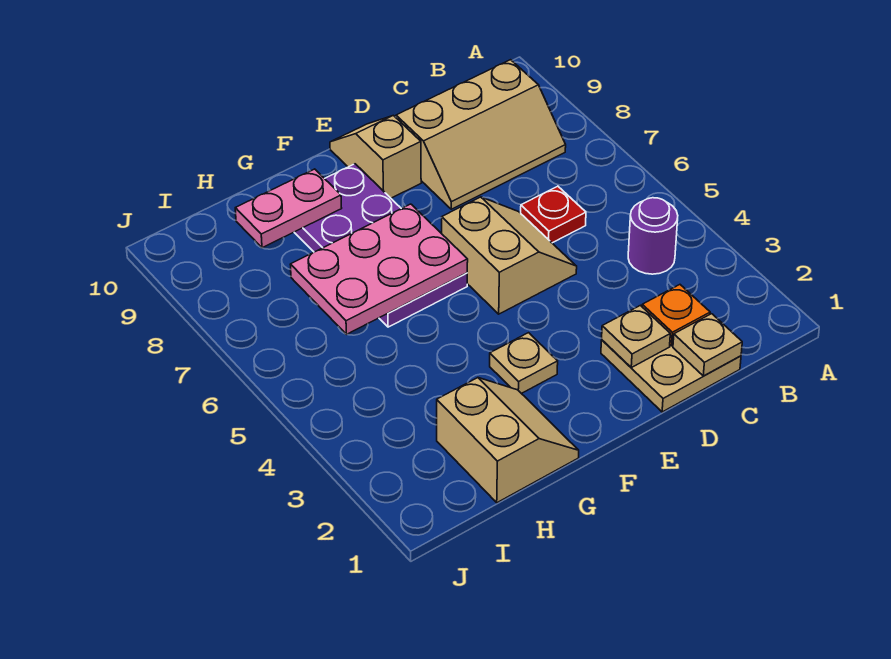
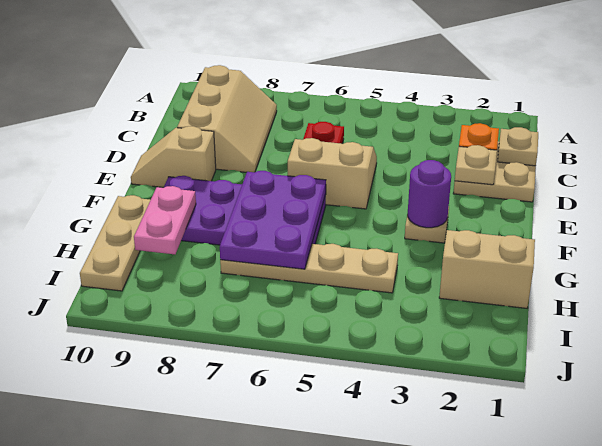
purple round brick B4 level 1 -> purple round brick F3 level 2
pink plate F6:H7 level 2 -> purple plate F6:H7 level 2
none -> tan plate G10:I10 level 1
none -> tan plate H4:H7 level 1

